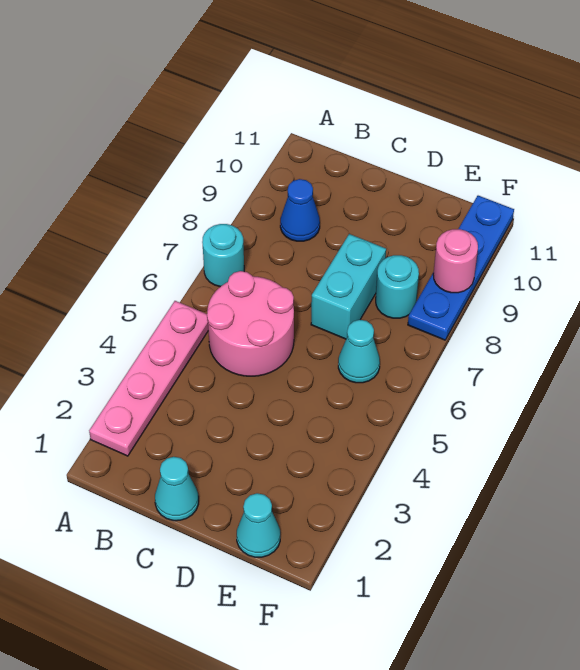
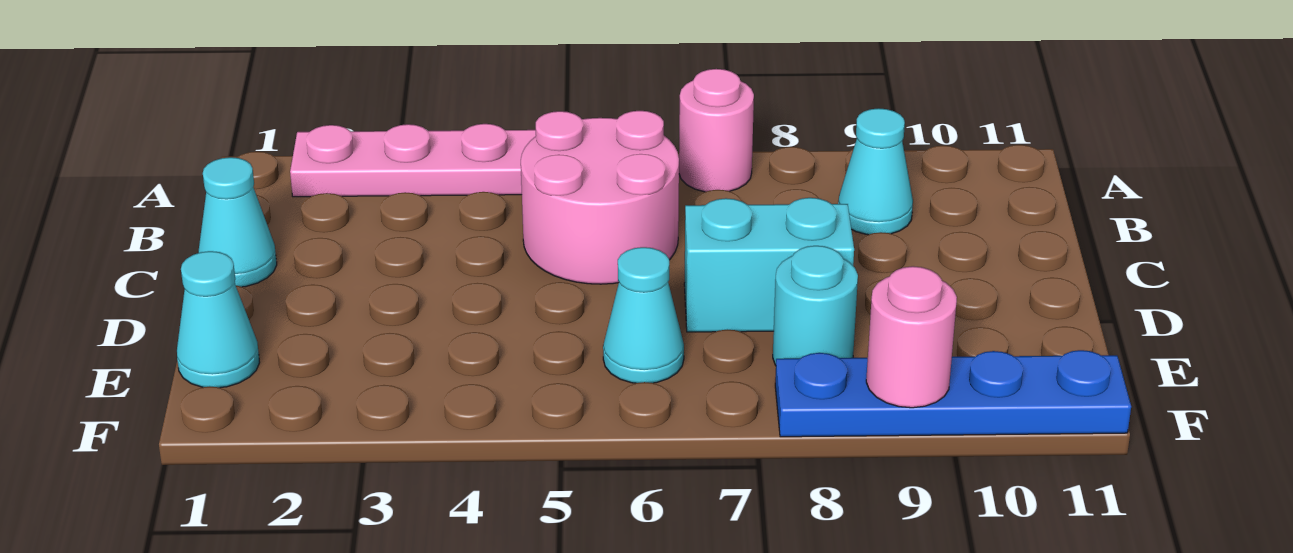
cyan round brick A7 level 1 -> pink round brick A7 level 1
blue cone B9 level 1 -> cyan cone B9 level 1

